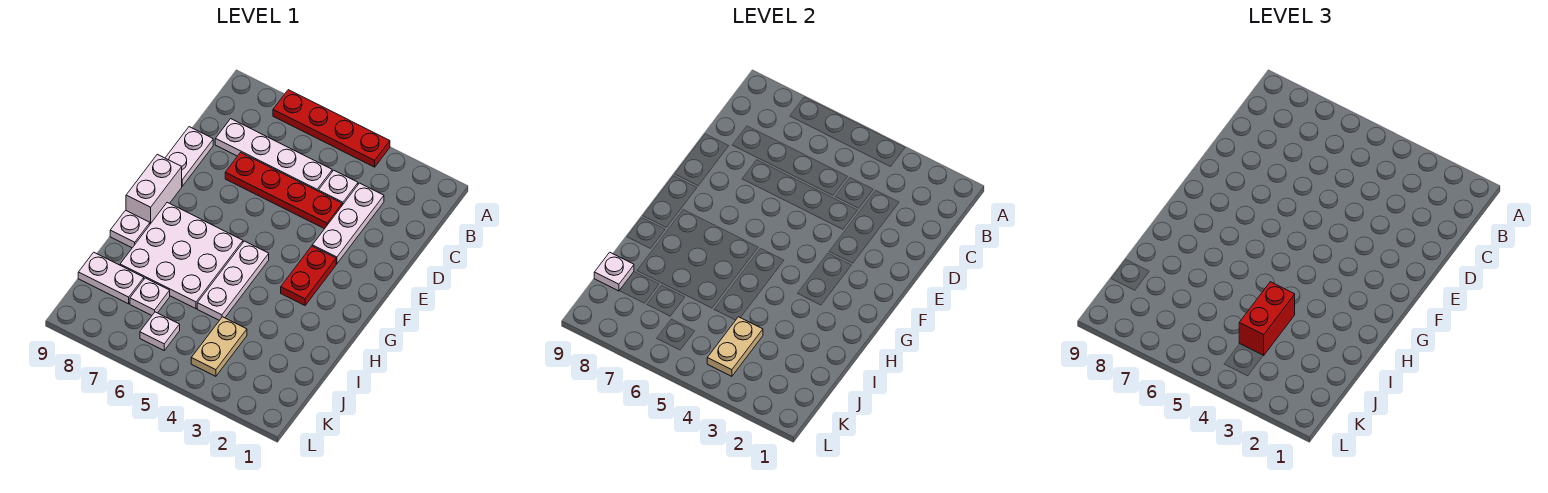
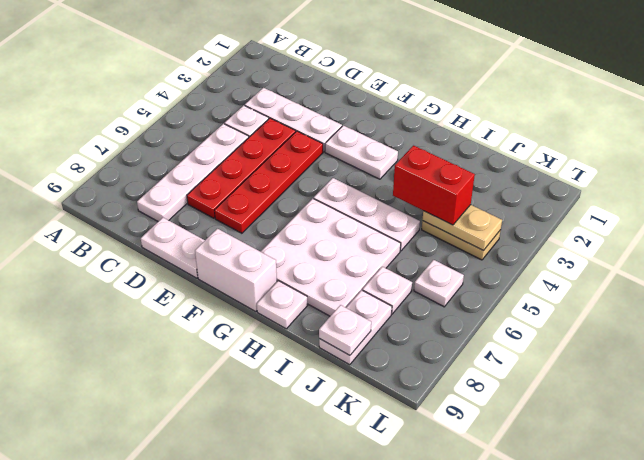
red plate A4:A7 level 1 -> red plate E4:E7 level 1
red plate F3:G3 level 1 -> white plate F3:G3 level 1

